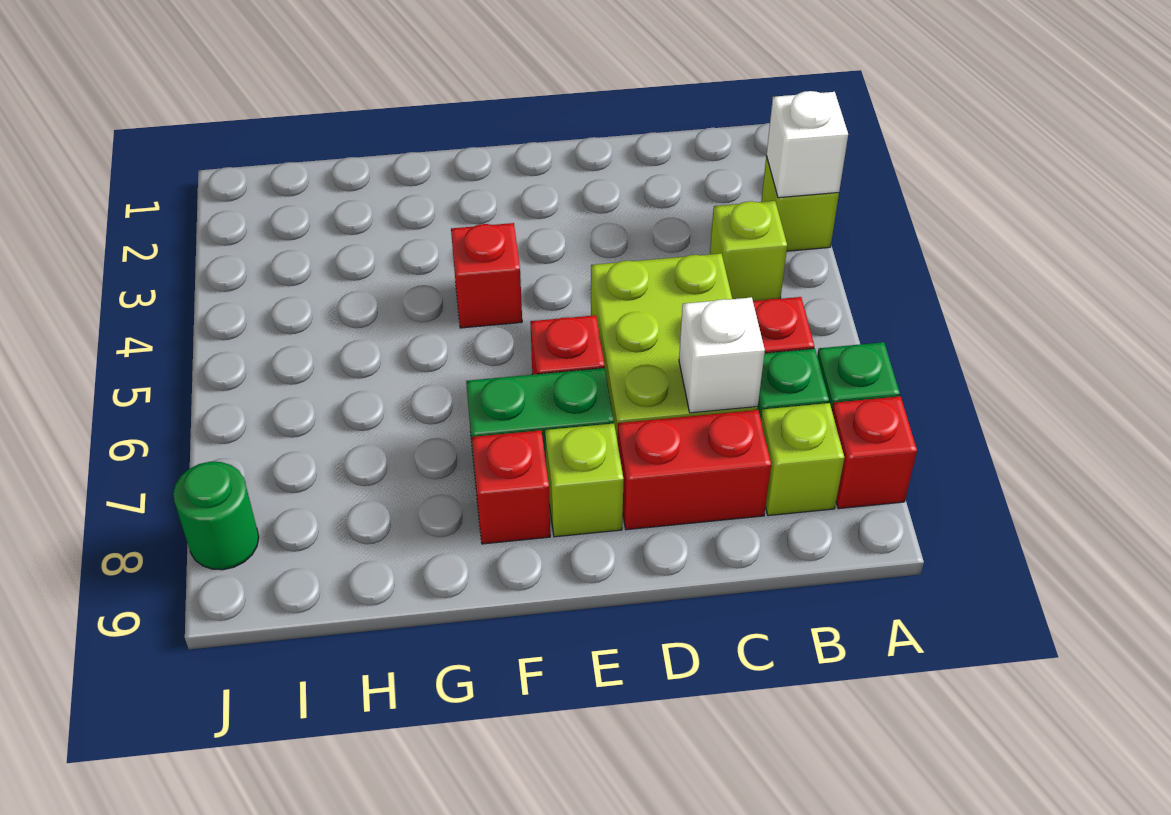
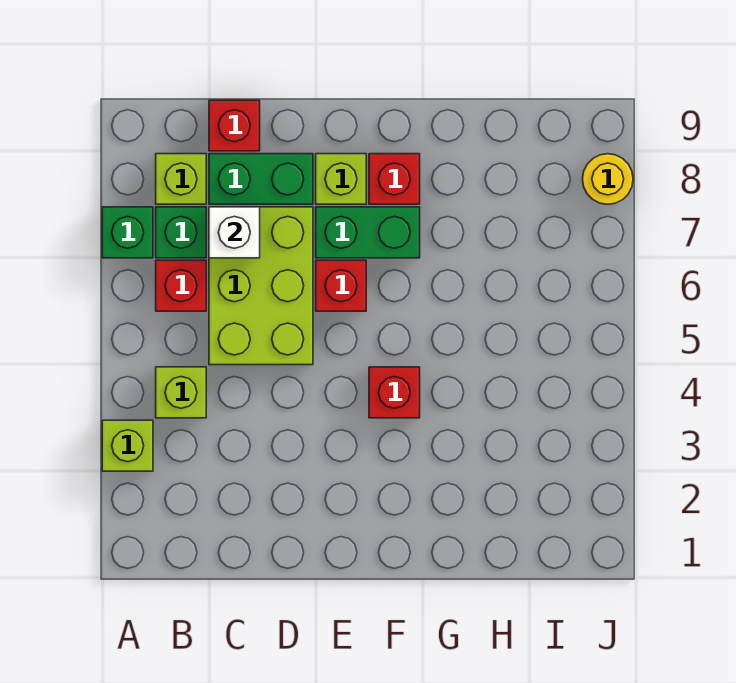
white brick A3 level 2 -> none
red brick A8 level 1 -> red brick C9 level 1
red brick C8:D8 level 1 -> green brick C8:D8 level 1
green round brick J8 level 1 -> yellow round brick J8 level 1

